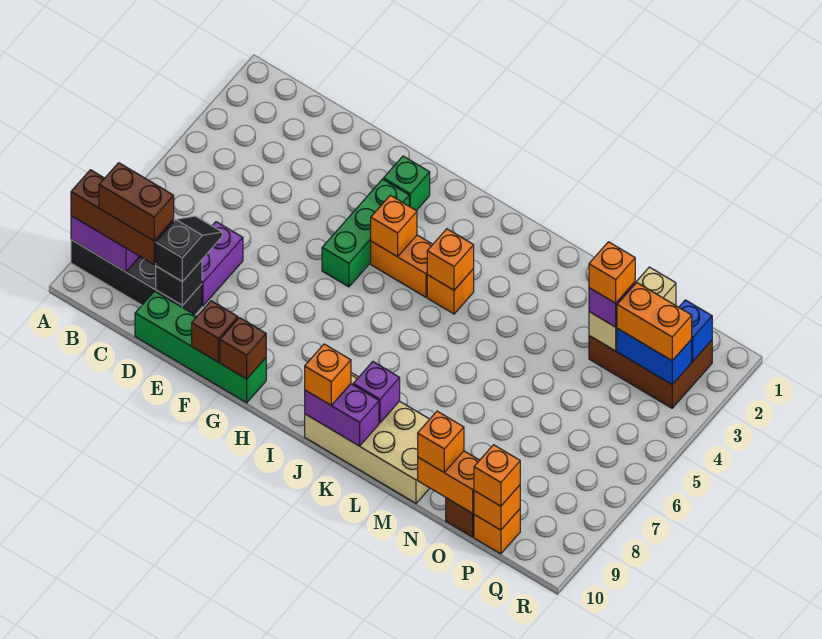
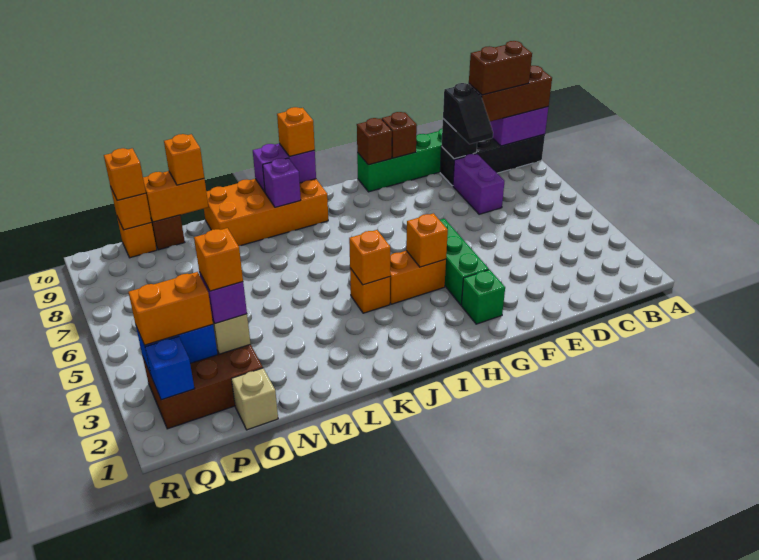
tan brick J9:M10 level 1 -> orange brick J9:M10 level 1

